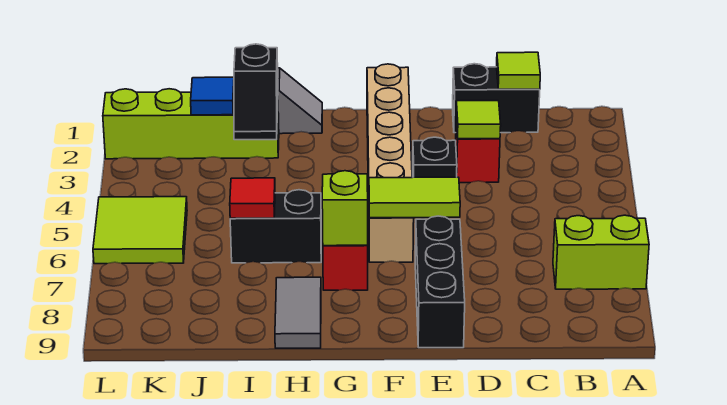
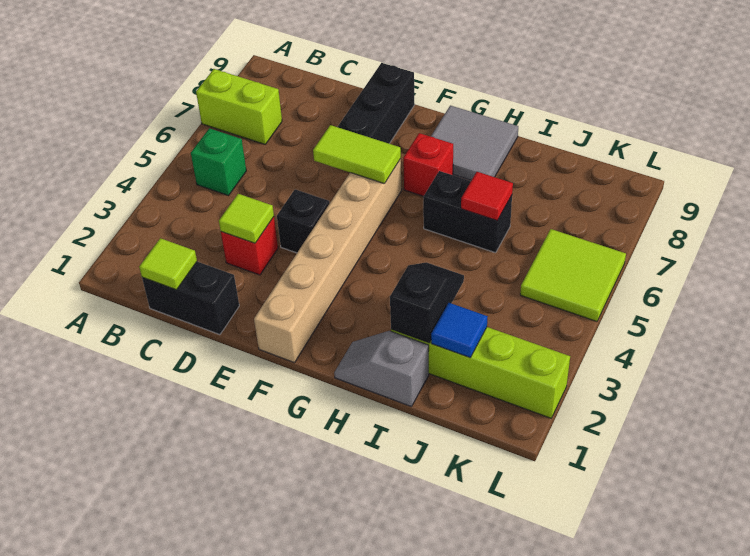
none -> green brick B5 level 1
lime brick G7 level 2 -> none
grey tile H8:H9 level 1 -> grey tile G8:H9 level 1

